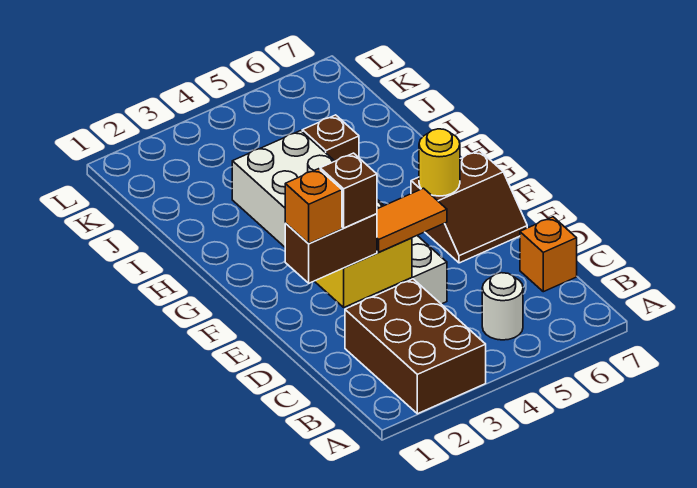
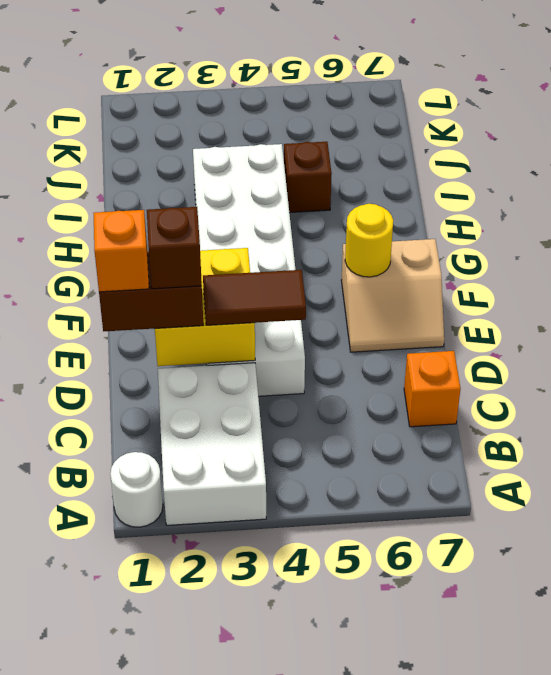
brown brick A2:C3 level 1 -> white brick A2:C3 level 1
white round brick B5 level 1 -> white round brick A1 level 1
orange tile D3:D4 level 3 -> brown tile D3:D4 level 3
brown slope E6:F7 level 1 top F -> tan slope E6:F7 level 1 top F

